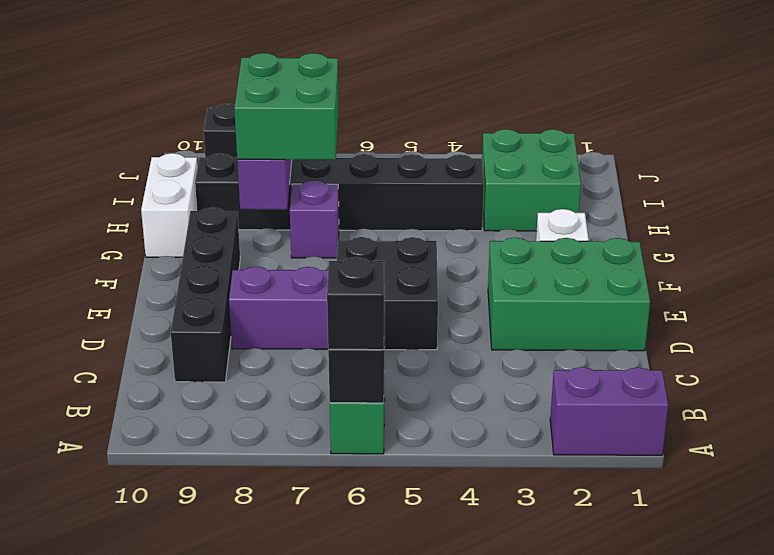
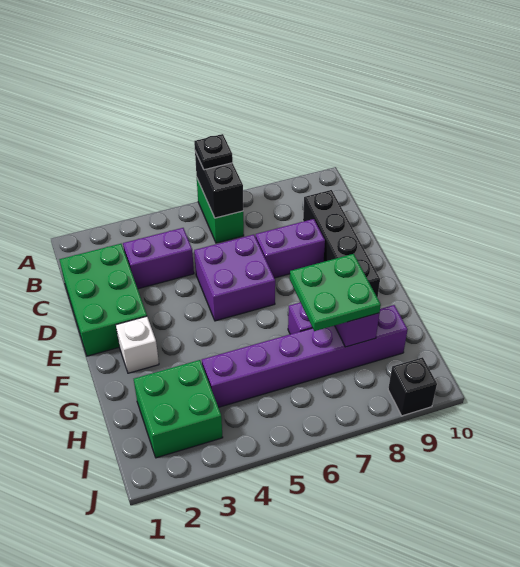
purple brick A1:A2 level 1 -> purple brick C3:C4 level 1
black brick A6 level 3 -> black plate A6 level 3
green brick D1:E3 level 1 -> green brick C1:E2 level 1
black brick D5:E6 level 1 -> purple brick D5:E6 level 1
green brick G7:H8 level 3 -> green plate G7:H8 level 3
white brick G10:H10 level 1 -> none
black brick H4:H9 level 1 -> purple brick H4:H9 level 1

